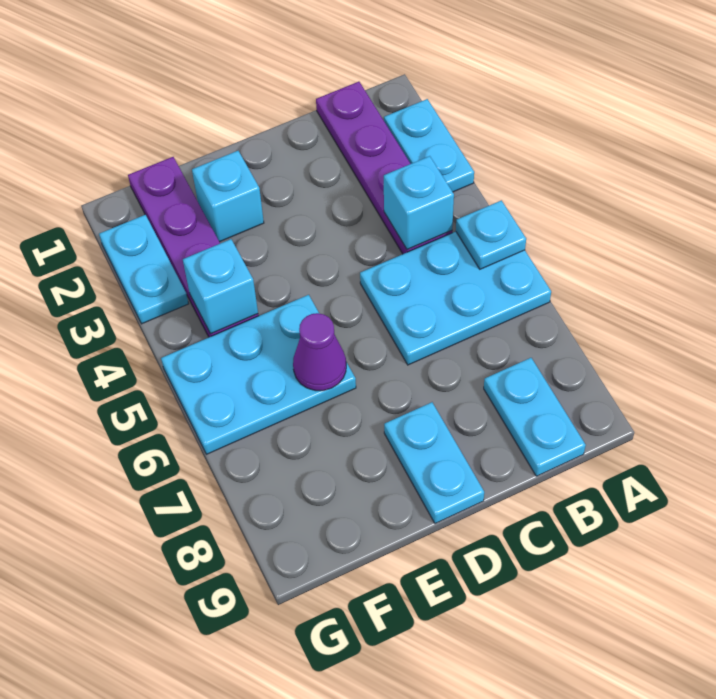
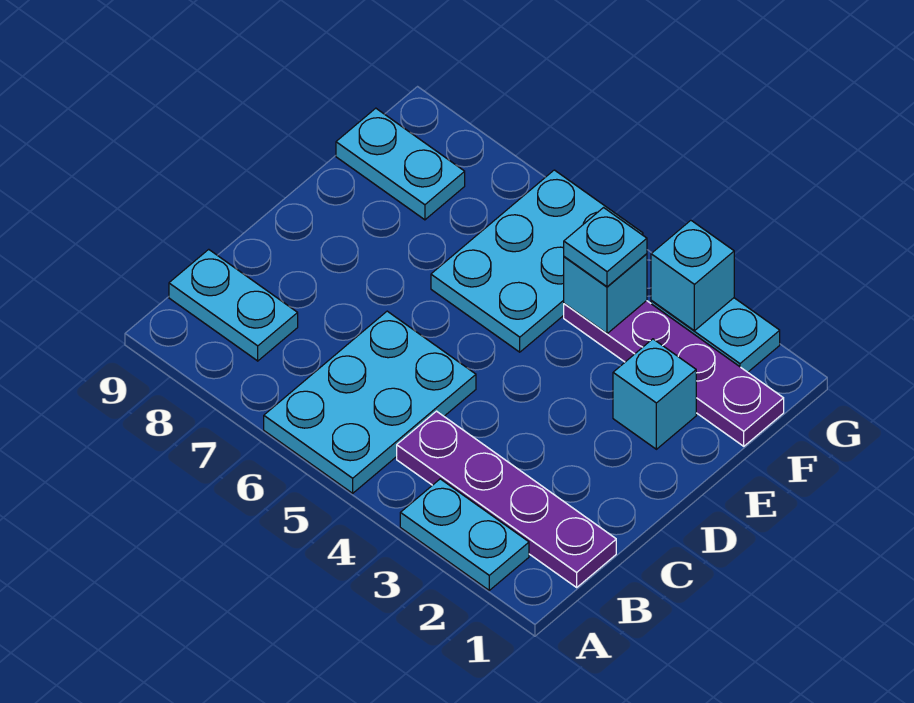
cyan plate A5 level 2 -> cyan plate F4 level 3
cyan brick B4 level 2 -> cyan brick G3 level 2
cyan plate D8:D9 level 1 -> cyan plate F8:F9 level 1
purple cone E6 level 2 -> none

